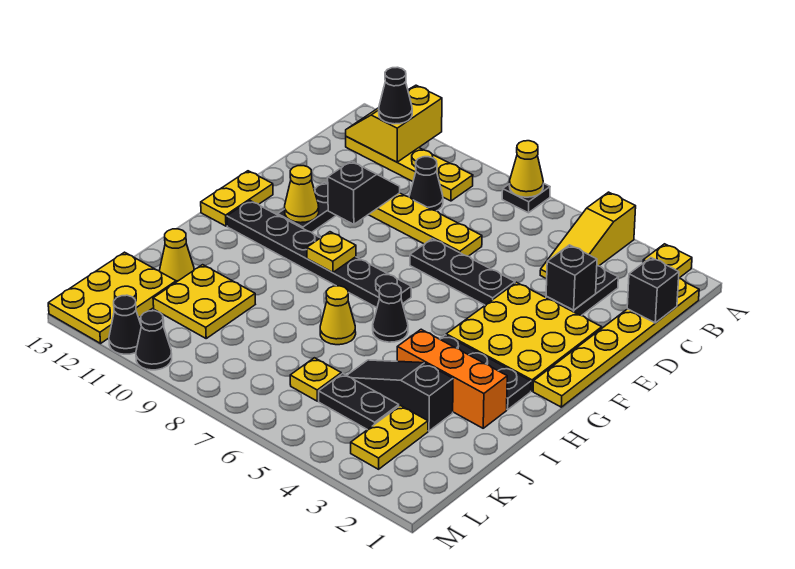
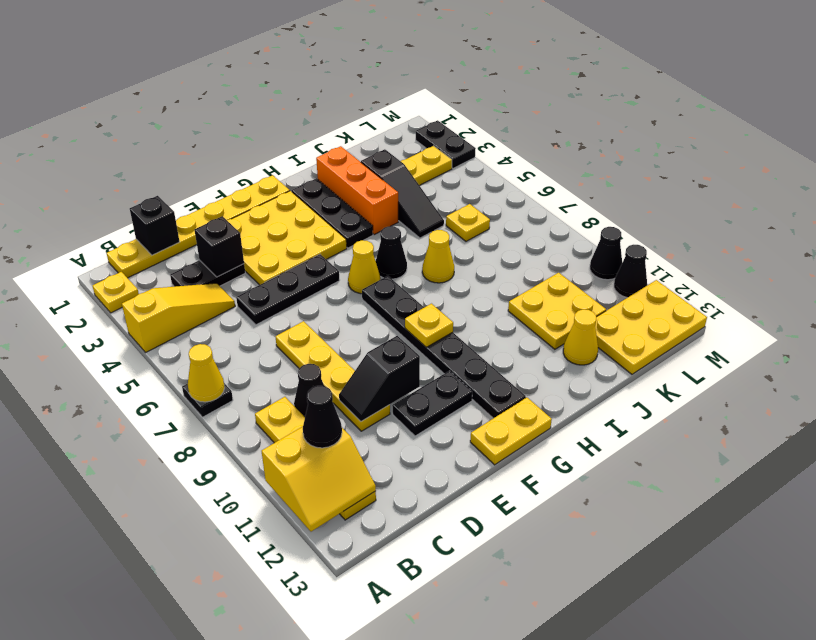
black plate E5:E7 level 1 -> black plate D5:F5 level 1
yellow cone F11 level 2 -> yellow cone G6 level 1
black plate K4:K5 level 1 -> black plate M2:M3 level 1

